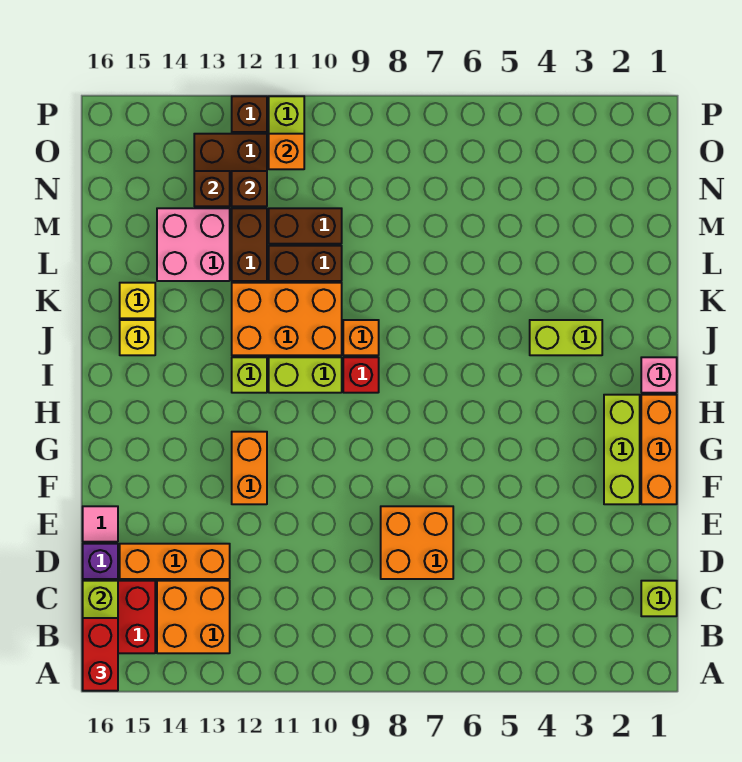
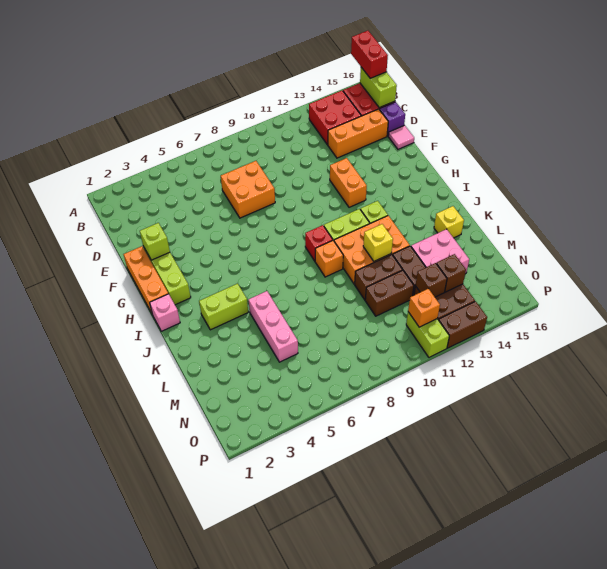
orange brick B13:C14 level 1 -> red brick B13:C14 level 1
lime brick C1 level 1 -> lime brick F2 level 2
yellow brick J15 level 1 -> yellow brick K11 level 2
none -> pink brick K5:M5 level 1
brown brick P12 level 1 -> brown brick P12:P13 level 1

